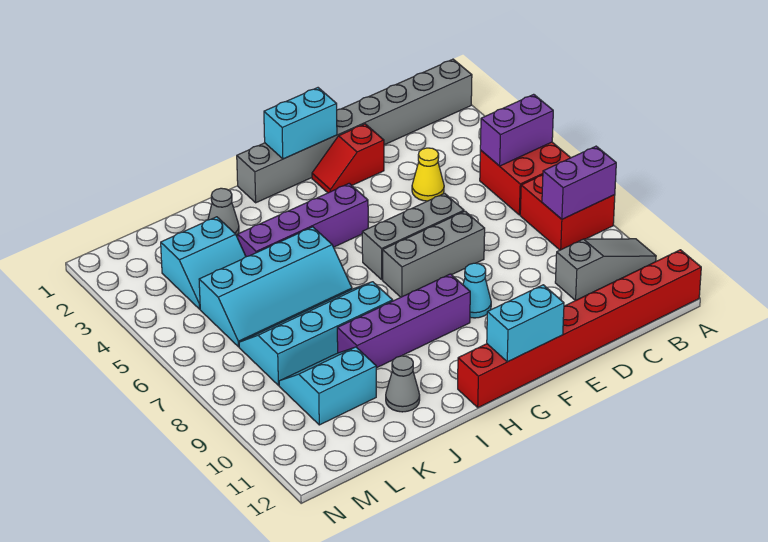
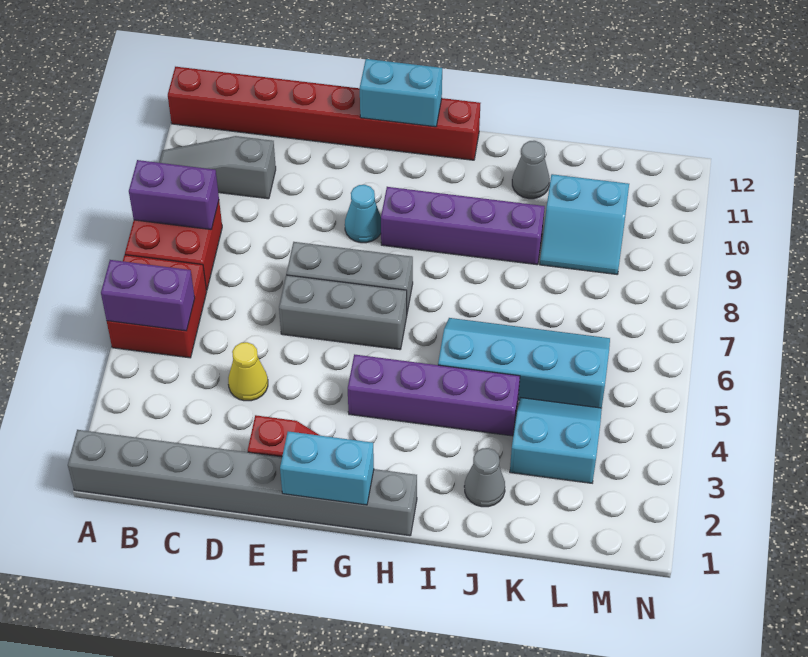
cyan slope I7:L8 level 1 top 8 -> none

